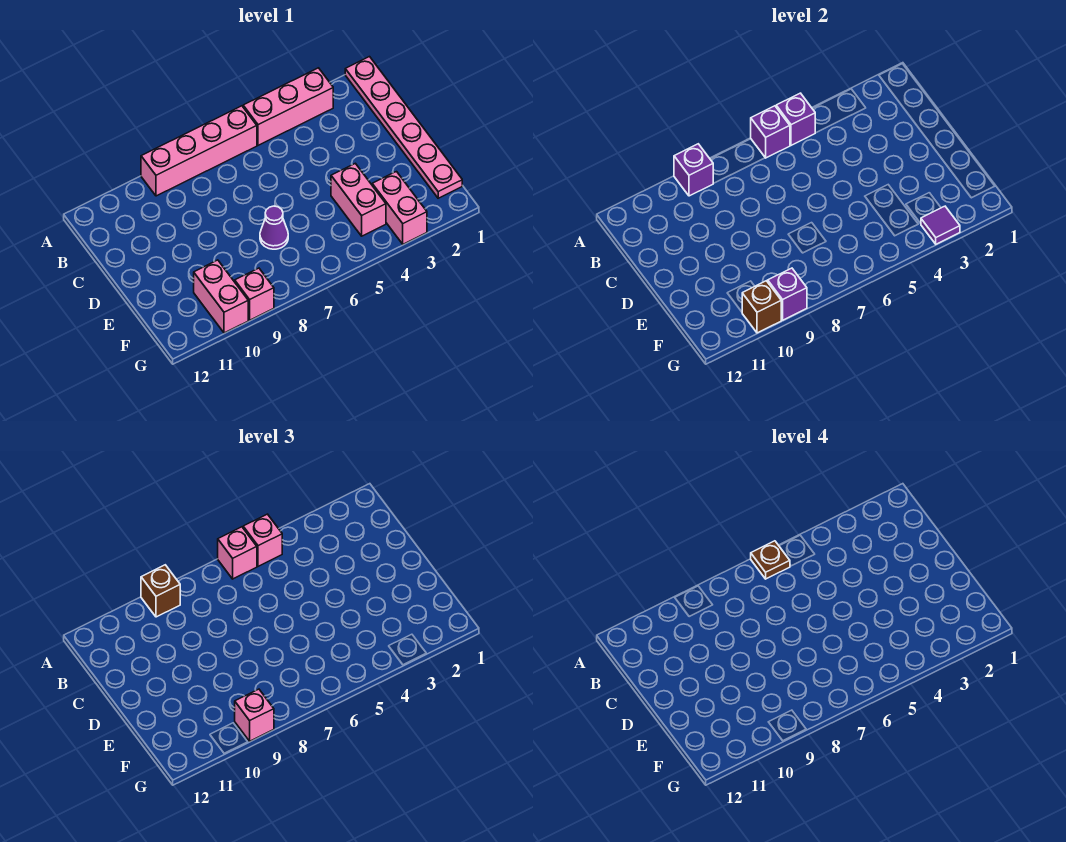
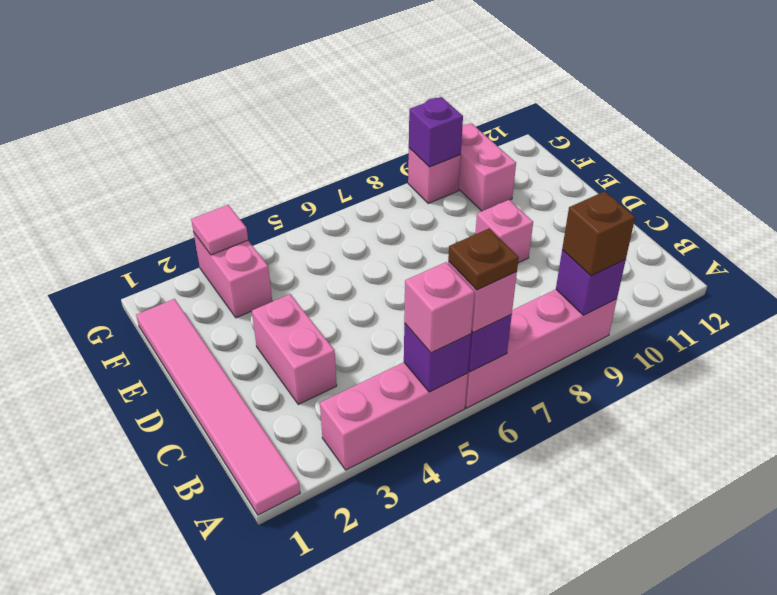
pink plate A1:F1 level 1 -> pink tile A1:F1 level 1
pink brick E4:F4 level 1 -> pink brick C3:D3 level 1
purple cone E7 level 1 -> none
purple tile G3 level 2 -> pink tile G3 level 2
pink brick G9 level 3 -> pink brick D9 level 1
brown brick G10 level 2 -> none

